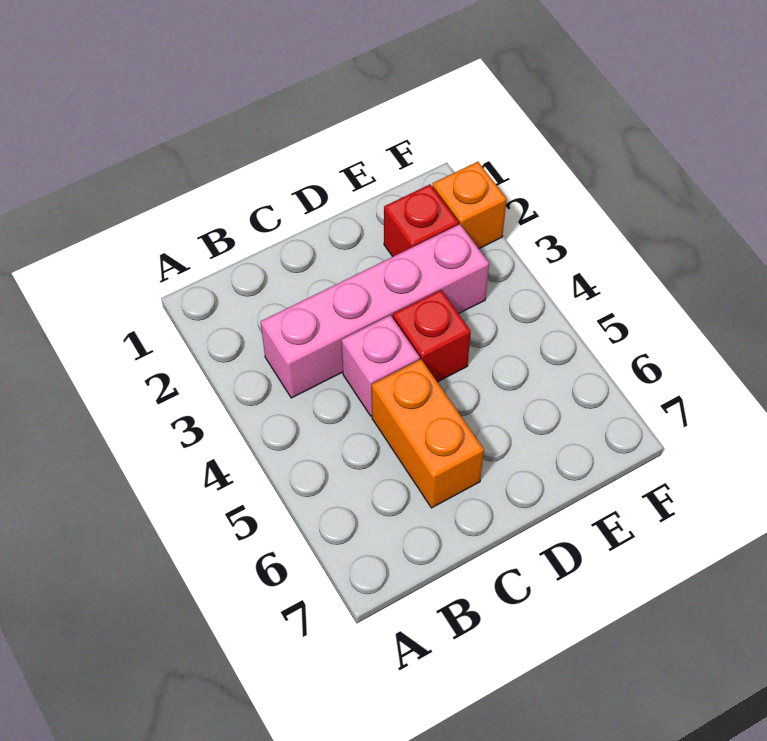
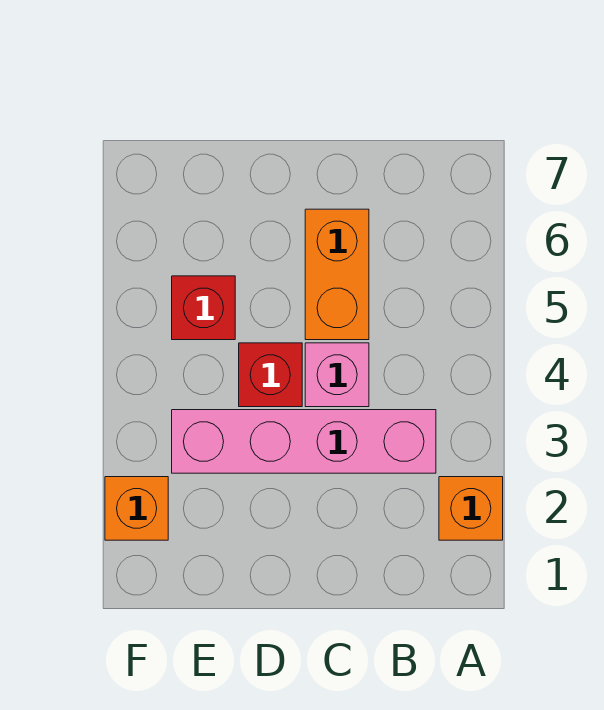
none -> orange brick A2 level 1
red brick E2 level 1 -> red brick E5 level 1

